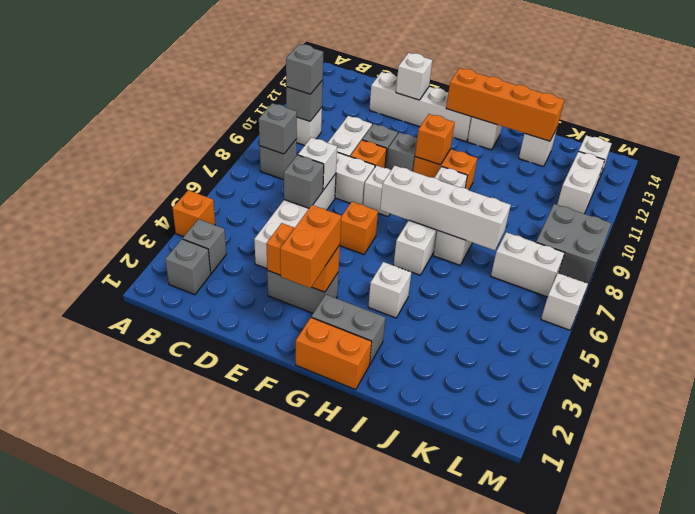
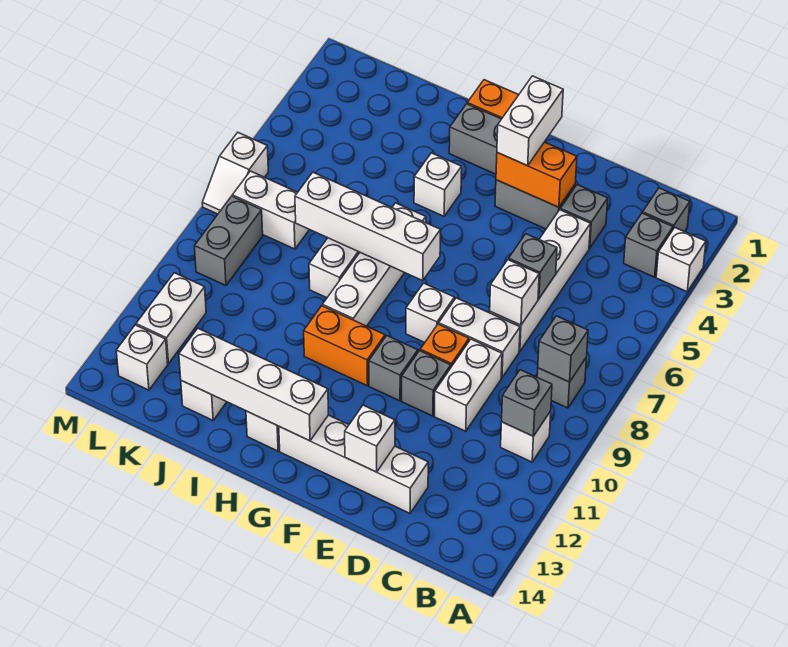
none -> white brick A3 level 1
orange brick A4 level 1 -> none
grey brick B10 level 3 -> grey brick D3 level 1
orange brick F2:F3 level 3 -> white brick F2:F3 level 3
orange brick F6 level 1 -> none
orange brick G10 level 2 -> none
orange brick G13:J13 level 2 -> white brick G13:J13 level 2
grey brick L8:M9 level 1 -> grey brick L8:L9 level 1

